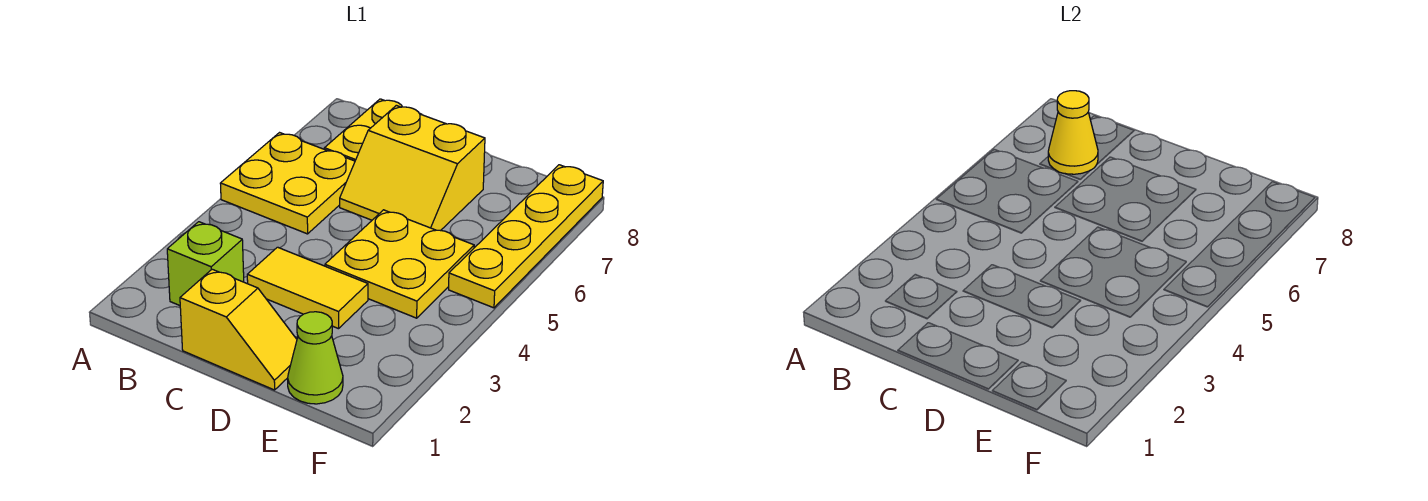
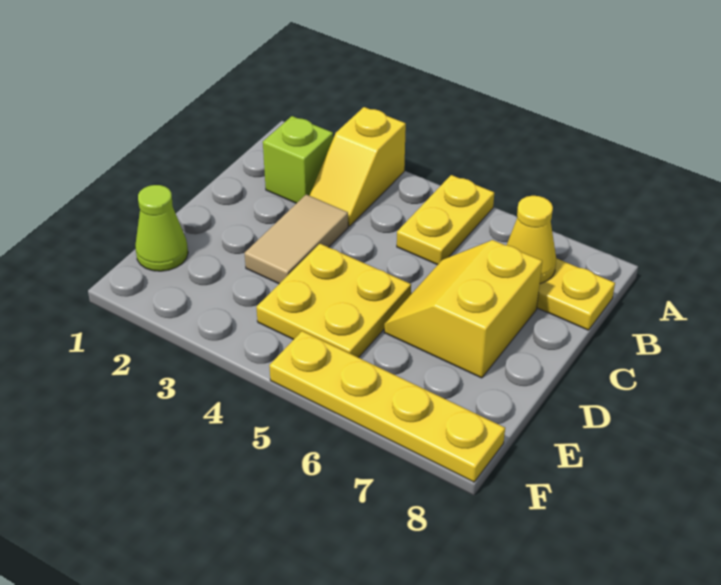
yellow plate A5:B6 level 1 -> yellow plate A5:B5 level 1
yellow slope C1:D1 level 1 top C -> yellow slope A3:B3 level 1 top A
yellow tile C3:D3 level 1 -> tan tile C3:D3 level 1

